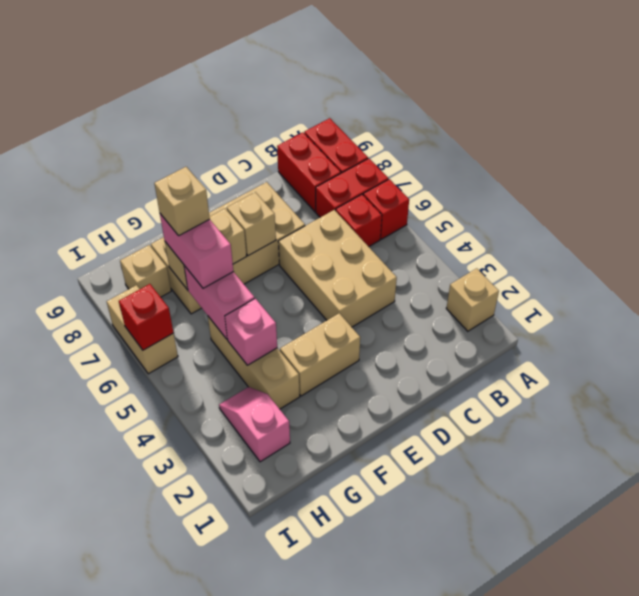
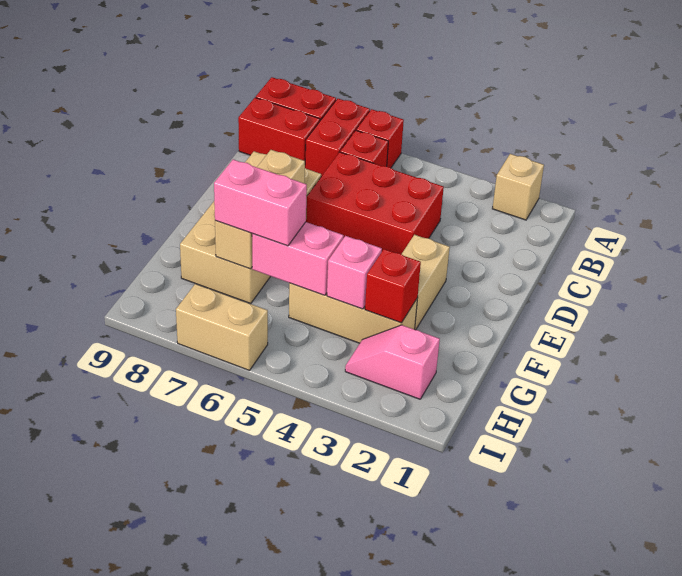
tan brick C4:D6 level 1 -> red brick C4:D6 level 1
tan brick G7 level 4 -> none
tan brick H8 level 1 -> none
red brick I6 level 2 -> red brick G3 level 2

